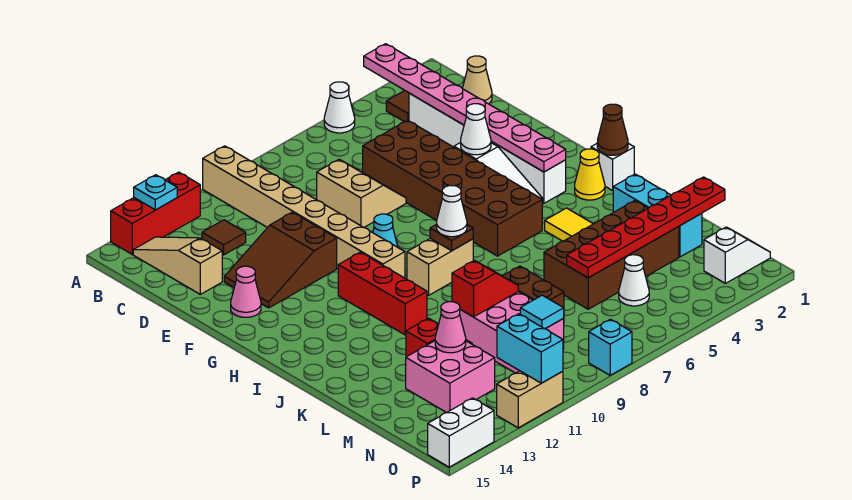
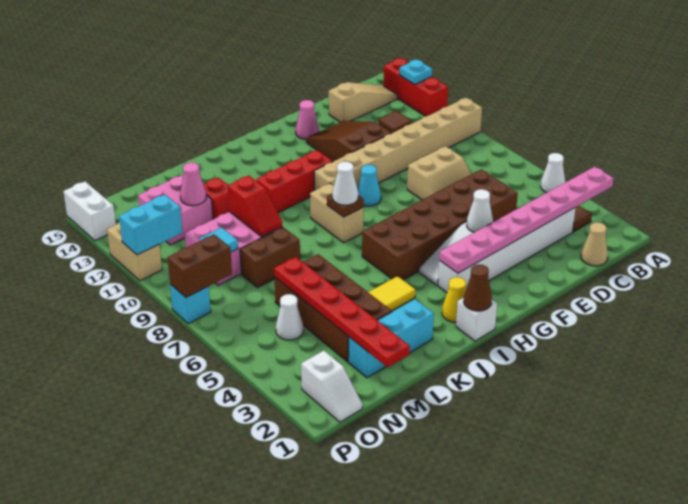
none -> brown brick O8:P8 level 2

